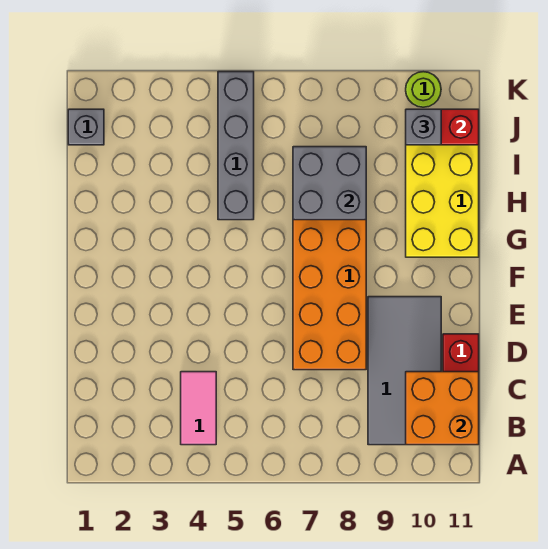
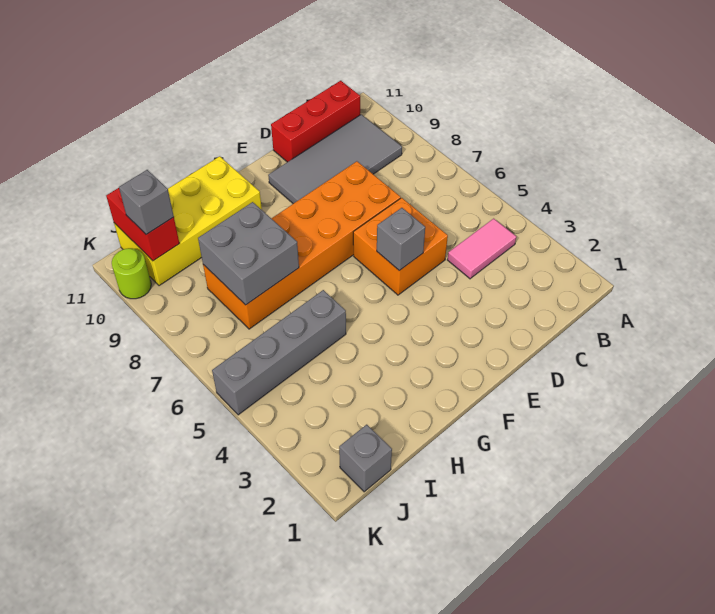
orange brick B10:C11 level 2 -> orange brick D5:E6 level 1
none -> grey brick E5 level 2

